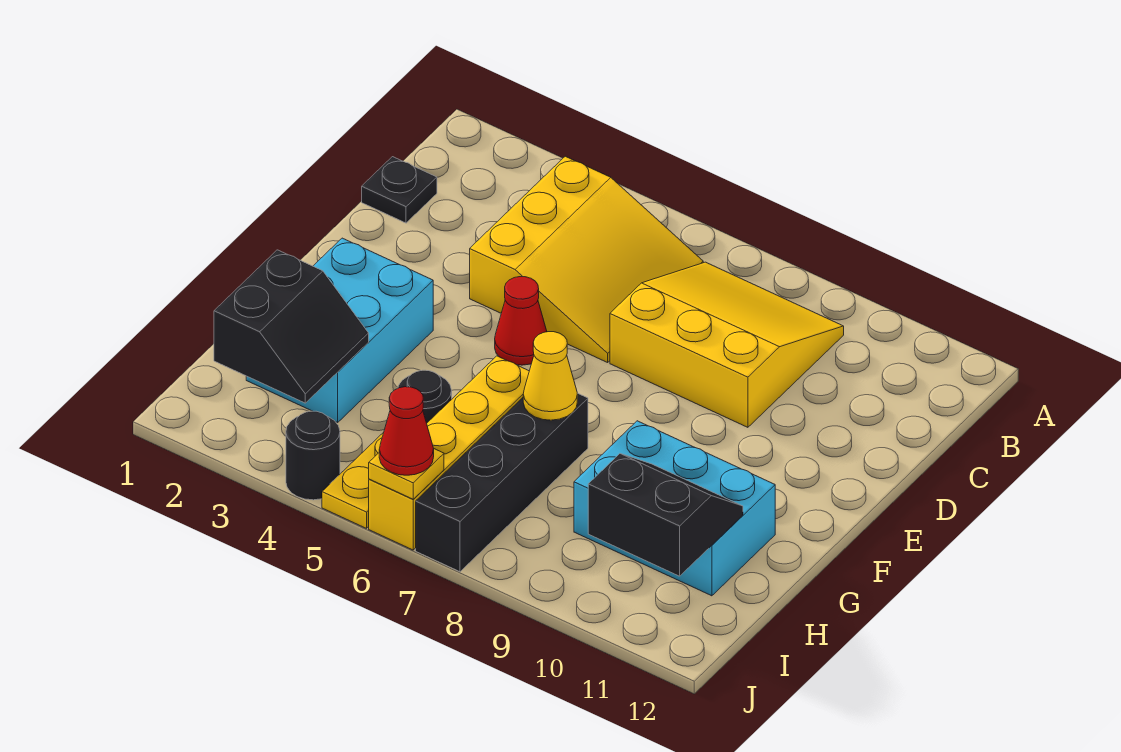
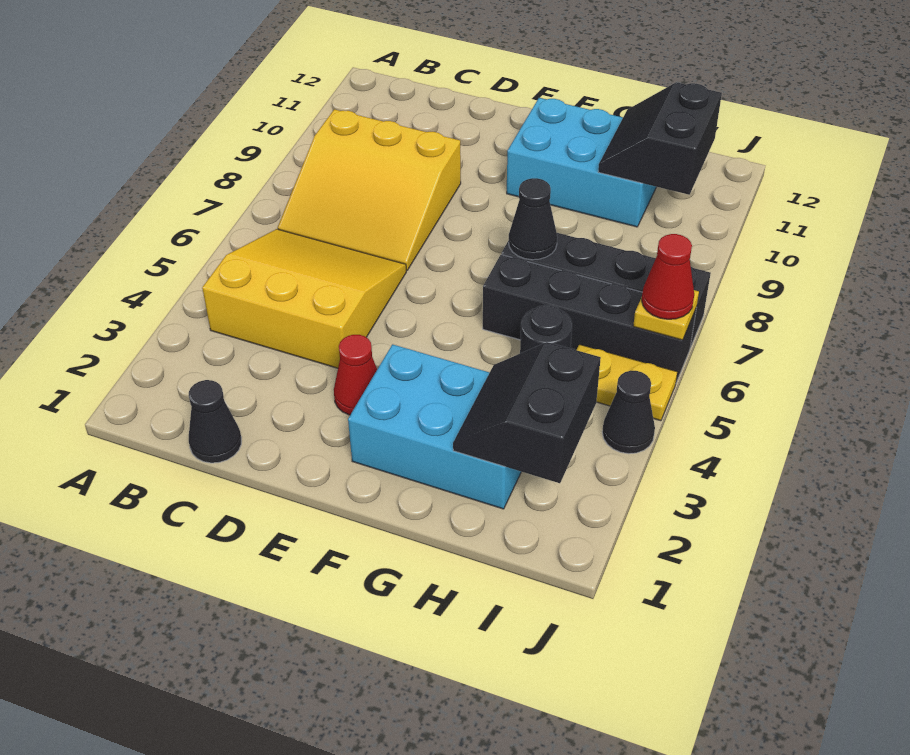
yellow slope B7:D9 level 1 top D -> yellow slope B7:D9 level 1 top 9
black plate C1 level 1 -> black cone C1 level 1
red cone E5 level 1 -> red cone E3 level 1
yellow brick G6:J6 level 1 -> black brick G6:J6 level 1
yellow cone G7 level 2 -> black cone G7 level 2
cyan brick G9:H11 level 1 -> cyan brick F10:H11 level 1
black slope H2:I3 level 2 top 2 -> black slope H2:I3 level 2 top I
black round brick J4 level 1 -> black cone J4 level 1

